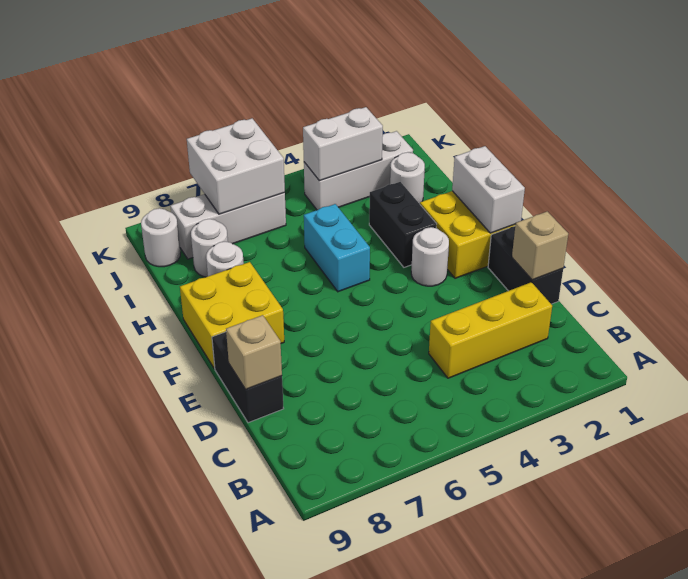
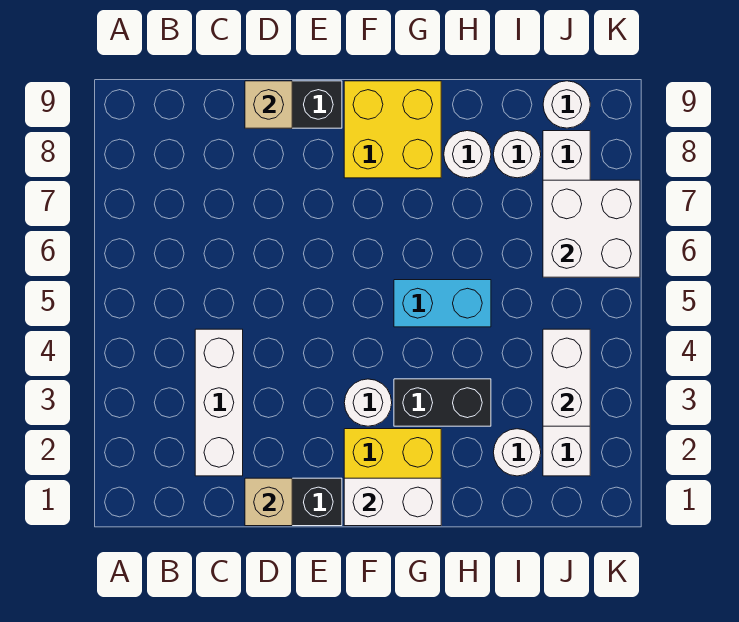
yellow brick C2:C4 level 1 -> white brick C2:C4 level 1

